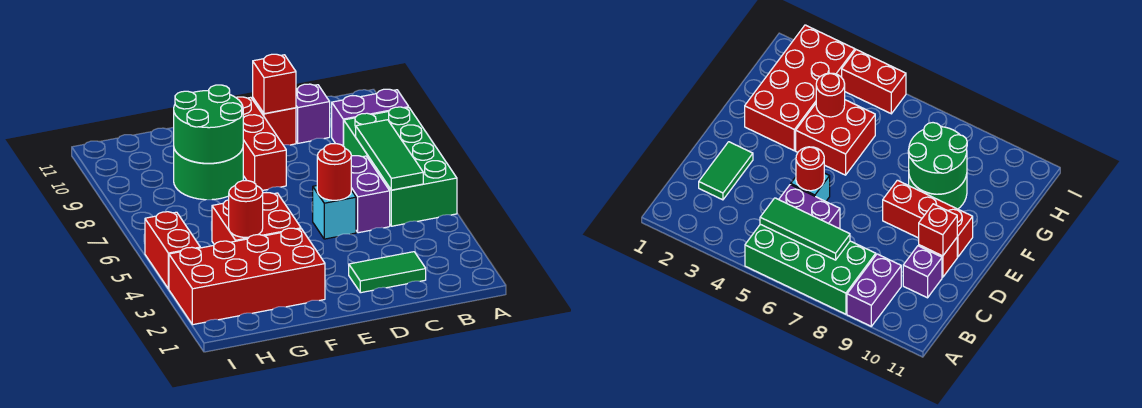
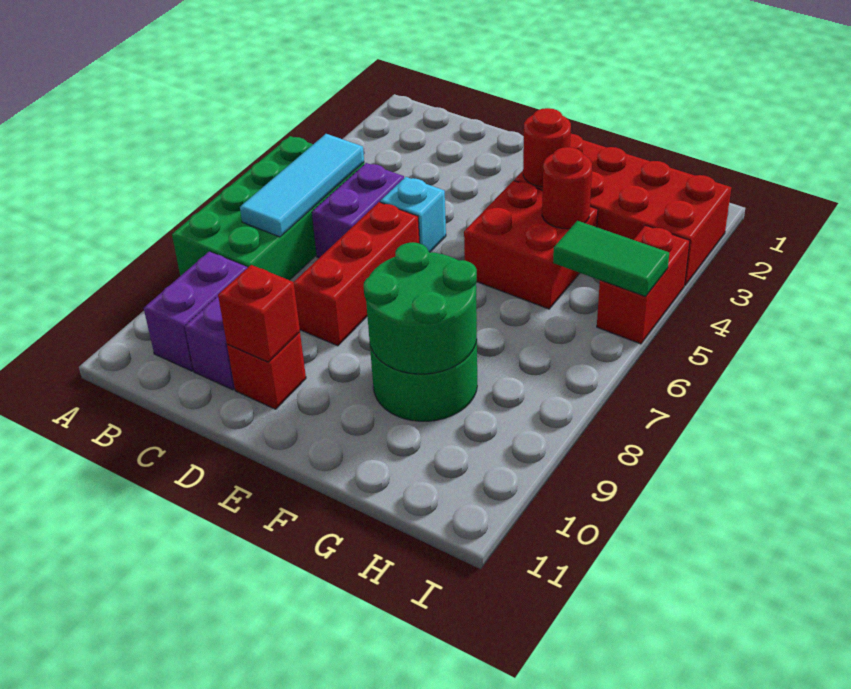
purple brick A9:B9 level 1 -> purple brick B9:B10 level 1
green tile B5:B7 level 2 -> cyan tile B5:B7 level 2
green tile C2:D2 level 1 -> green tile H5:I5 level 2
red round brick D5 level 2 -> red round brick F3 level 2
red brick E8:E10 level 1 -> red brick D6:D8 level 1

